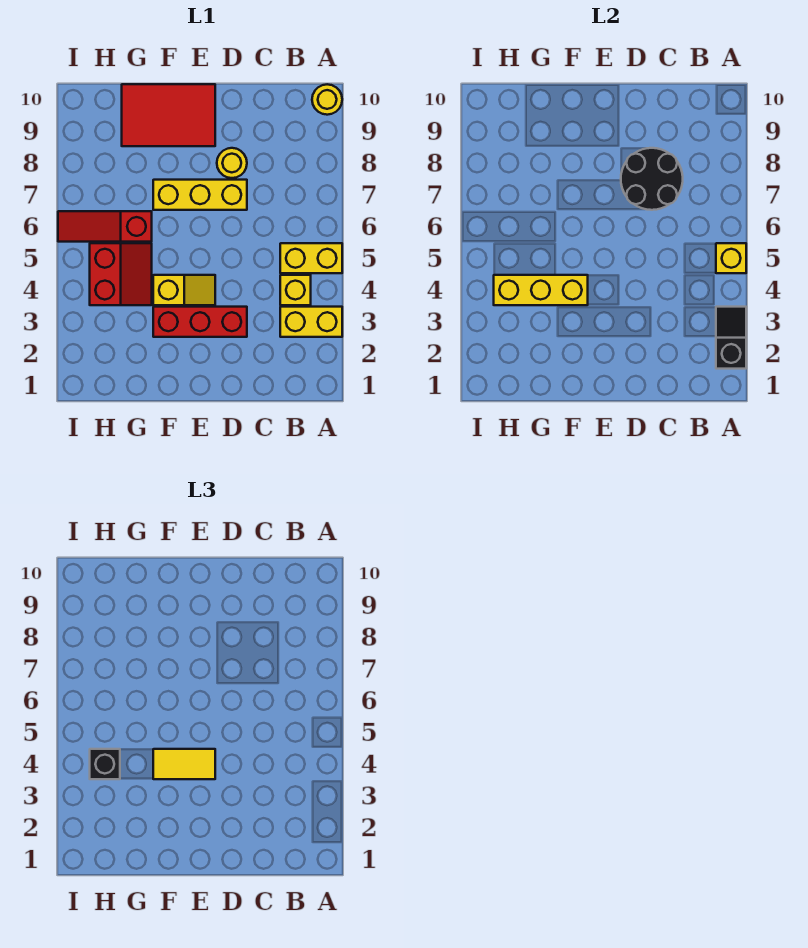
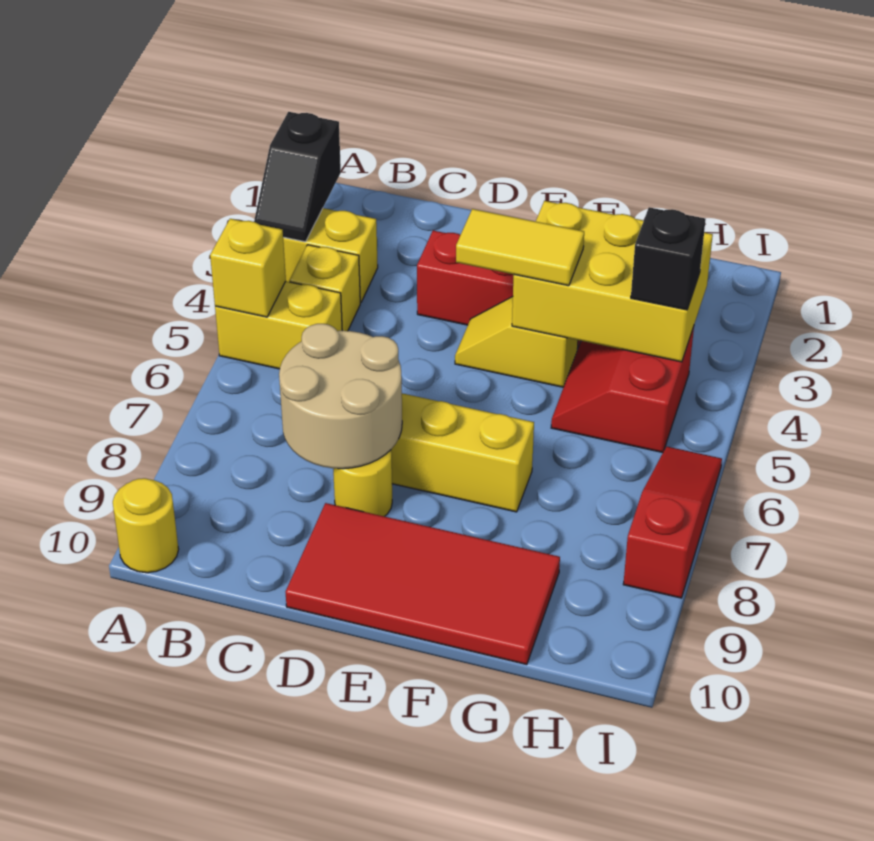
black round brick C7:D8 level 2 -> tan round brick C7:D8 level 2
red tile E9:G10 level 1 -> red tile D9:G10 level 1
yellow brick F4:H4 level 2 -> yellow brick F3:H4 level 2
red slope G6:I6 level 1 top G -> red slope I6:I8 level 1 top 8

